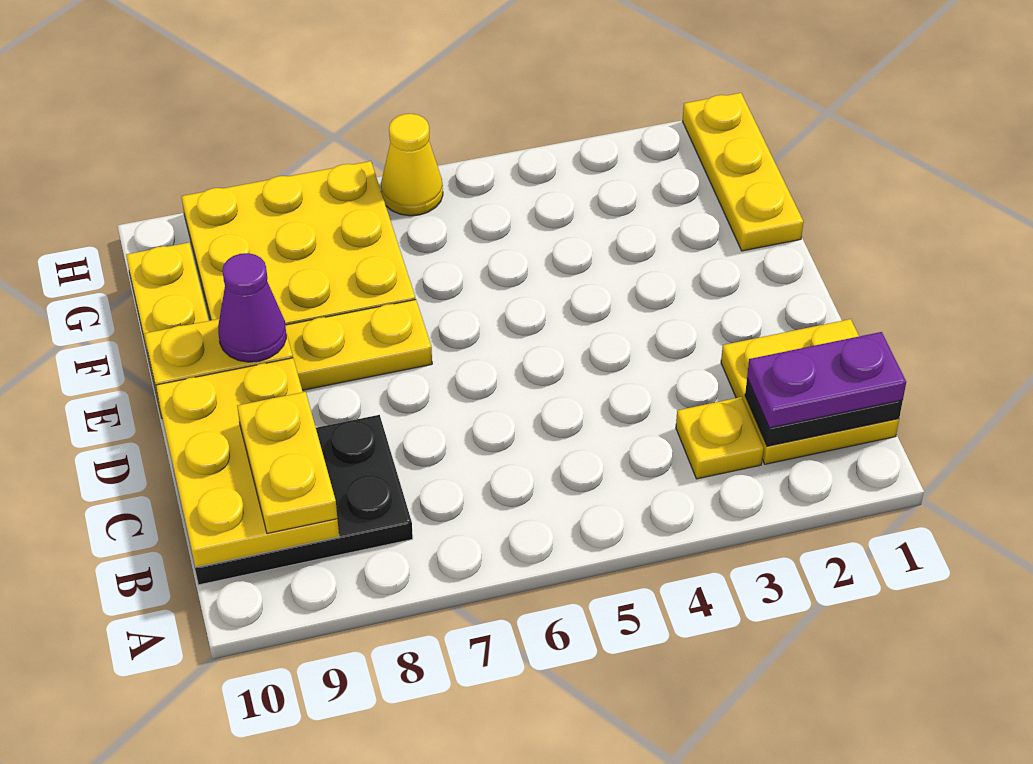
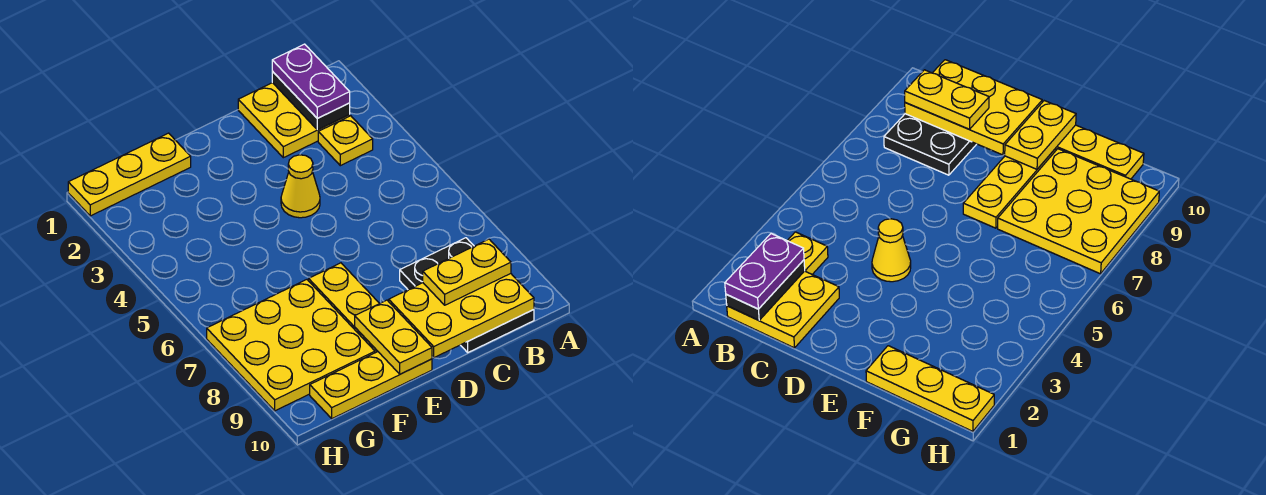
purple cone E9 level 3 -> none
yellow cone H6 level 1 -> yellow cone D4 level 1

